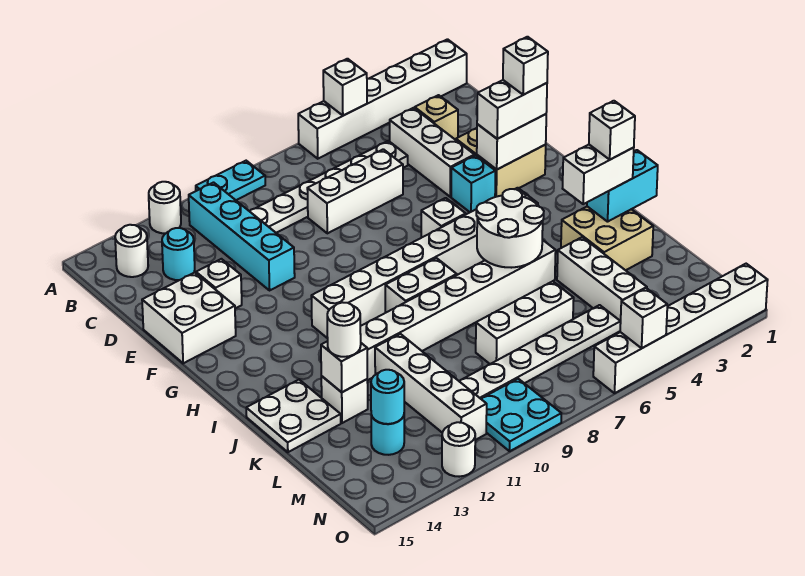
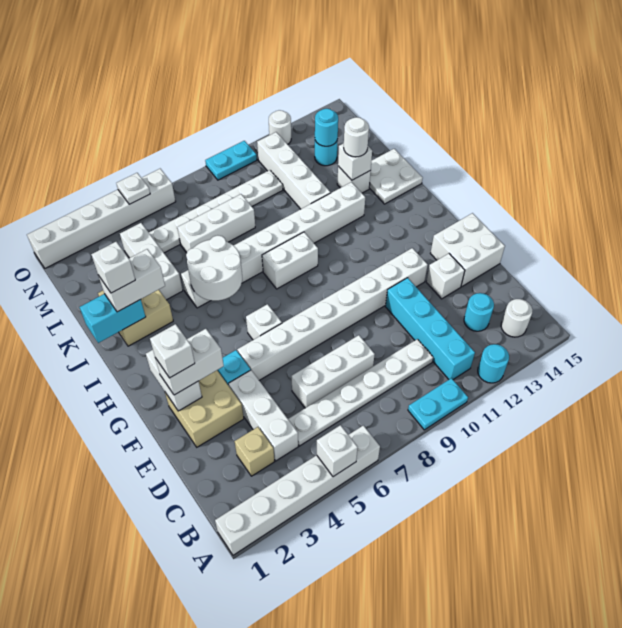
white round brick A12 level 1 -> cyan round brick A12 level 1
white brick F2:F3 level 2 -> white brick F2:G2 level 2
white brick H4:H11 level 1 -> white brick F5:F12 level 1
cyan plate N9:O10 level 1 -> cyan plate O9:O10 level 1
white brick O5 level 2 -> white plate O5 level 2

